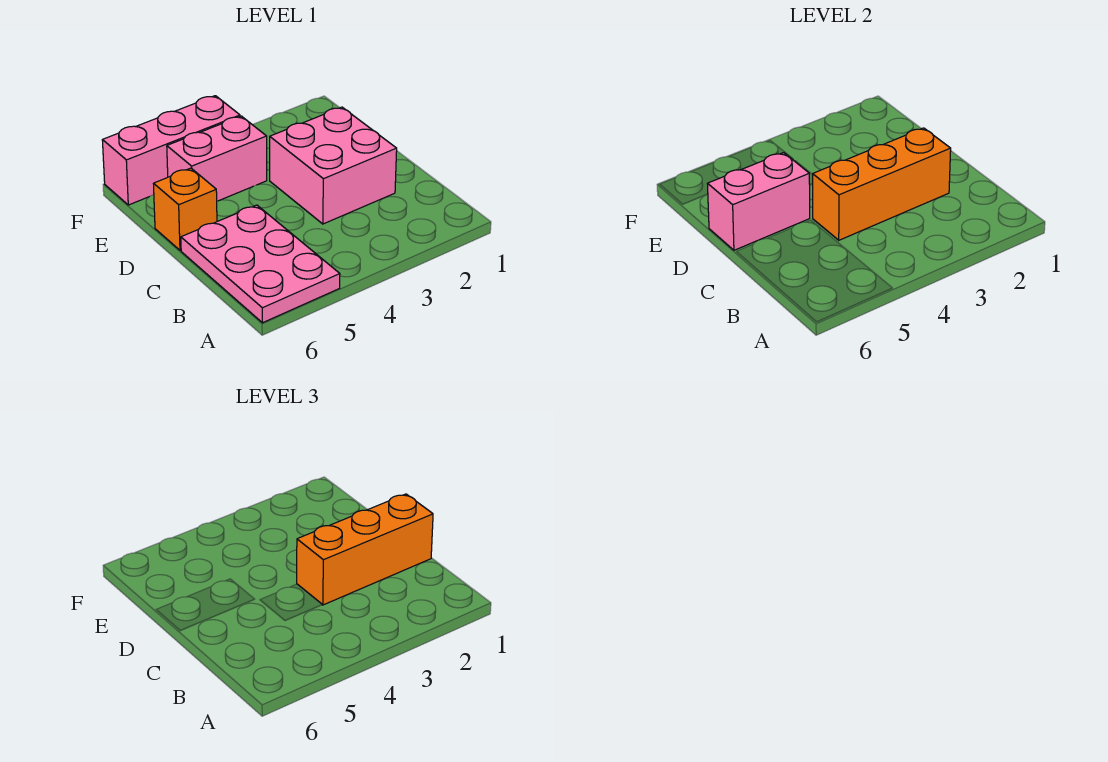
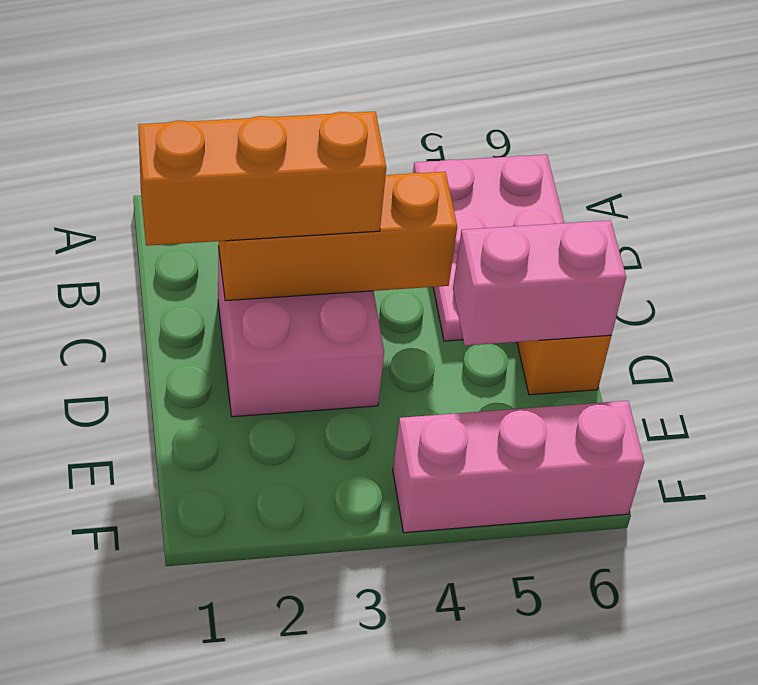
pink brick E4:E5 level 1 -> none

